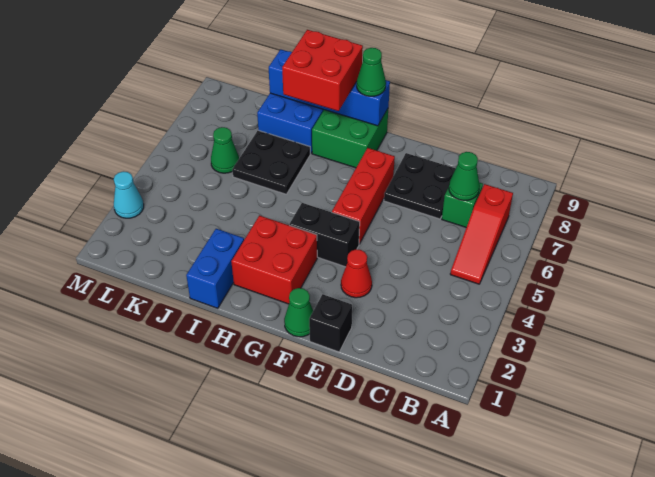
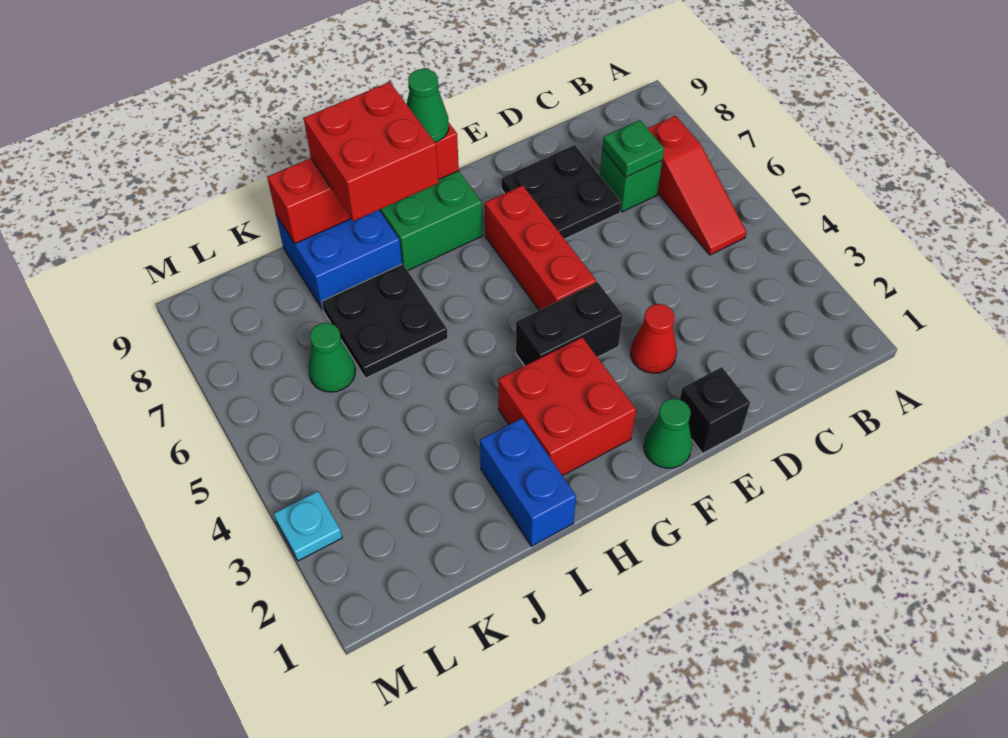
green cone C7 level 2 -> green plate C7 level 2
blue brick G9:J9 level 2 -> red brick G9:J9 level 2
cyan cone M3 level 1 -> cyan plate M3 level 1

